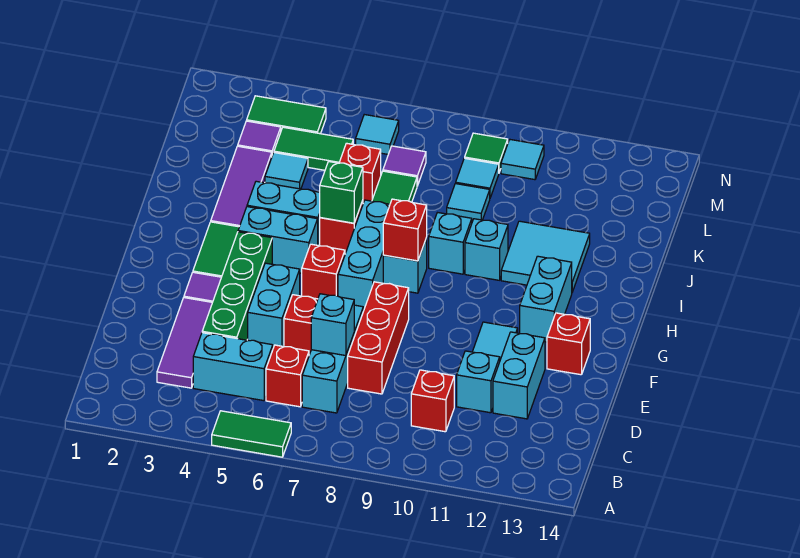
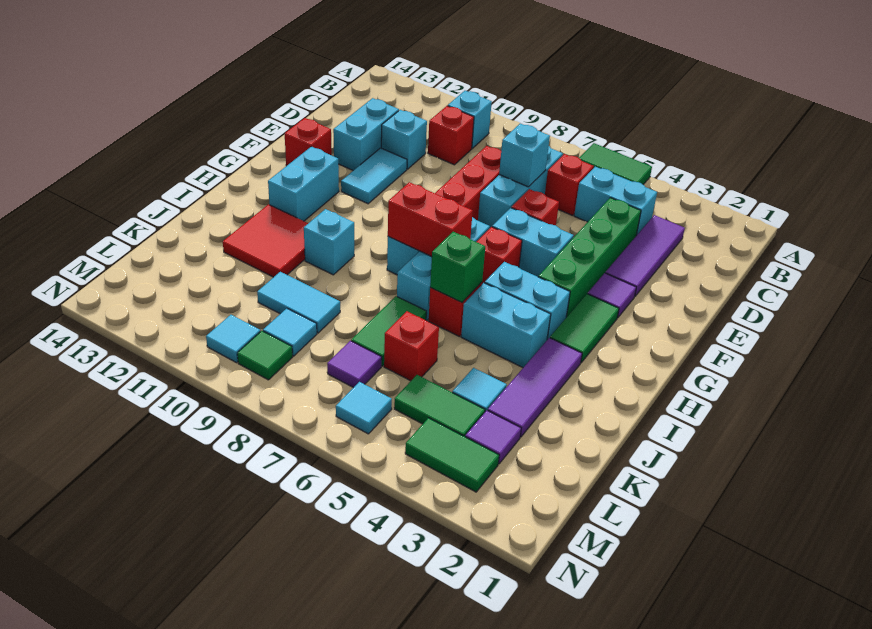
cyan brick E5:F5 level 1 -> cyan brick F5:F6 level 1
red brick H8 level 2 -> red brick H7:H8 level 2
cyan brick I9 level 1 -> cyan brick B10 level 1
cyan tile I11:J12 level 1 -> red tile I11:J12 level 1
cyan tile K9 level 1 -> cyan tile K9:K10 level 1

